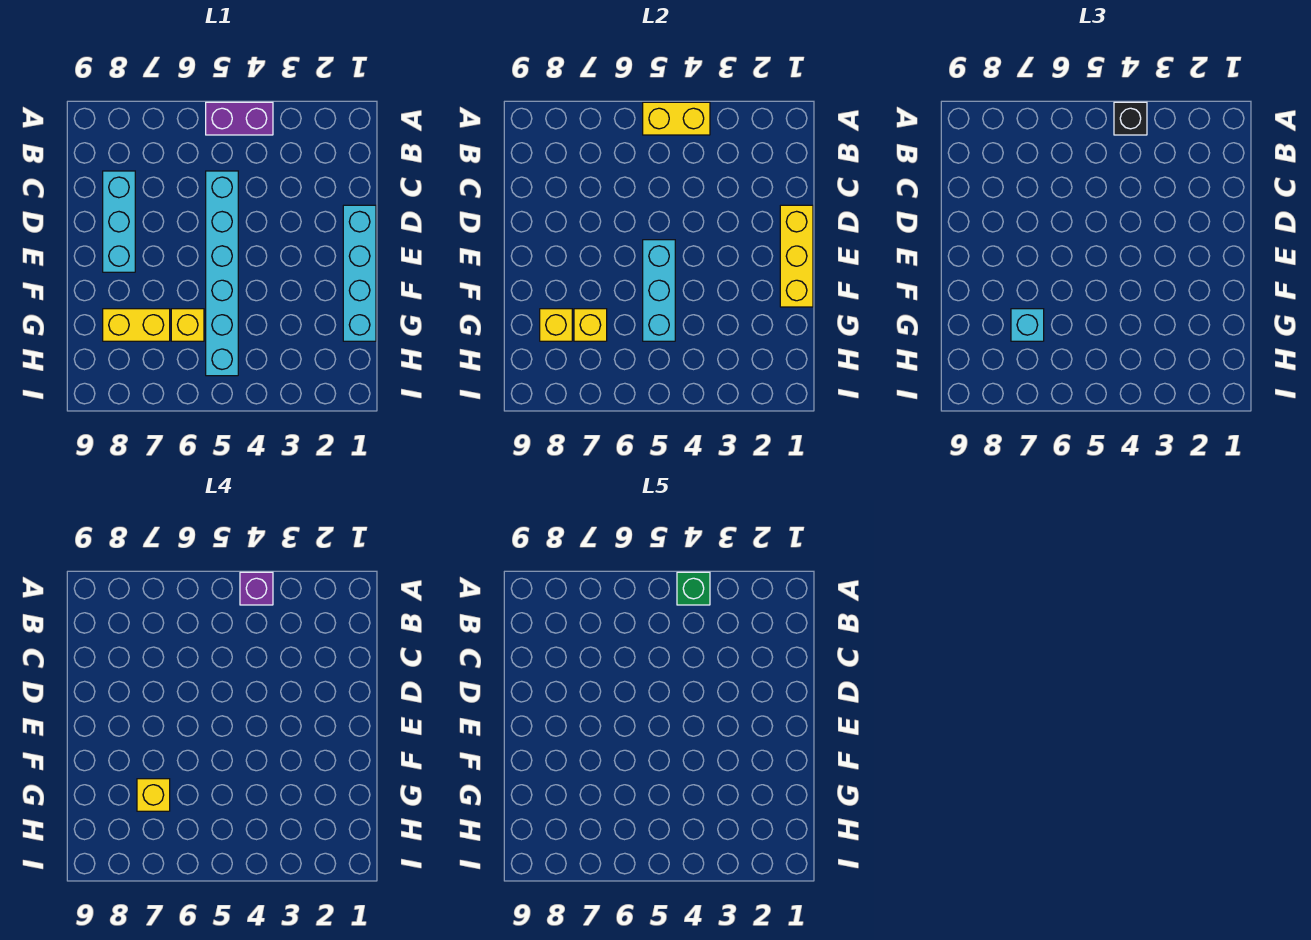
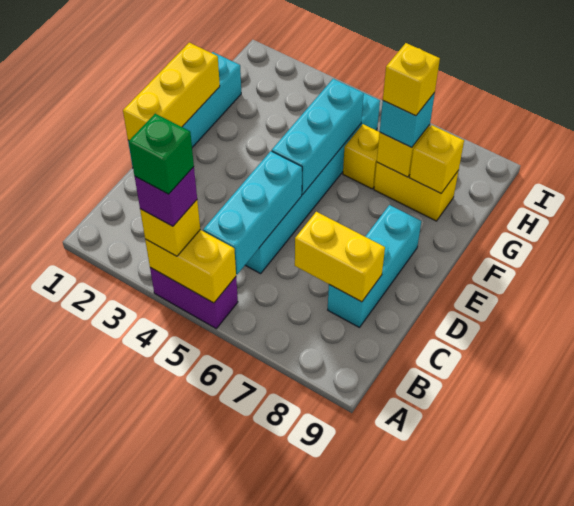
black brick A4 level 3 -> yellow brick A4 level 3
none -> cyan brick B5:D5 level 2
none -> yellow brick C7:C8 level 2

